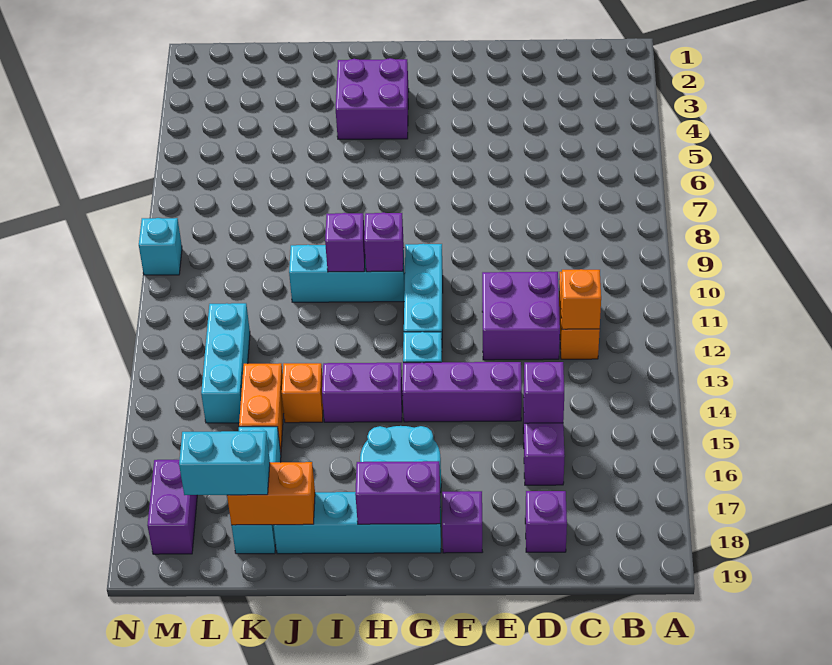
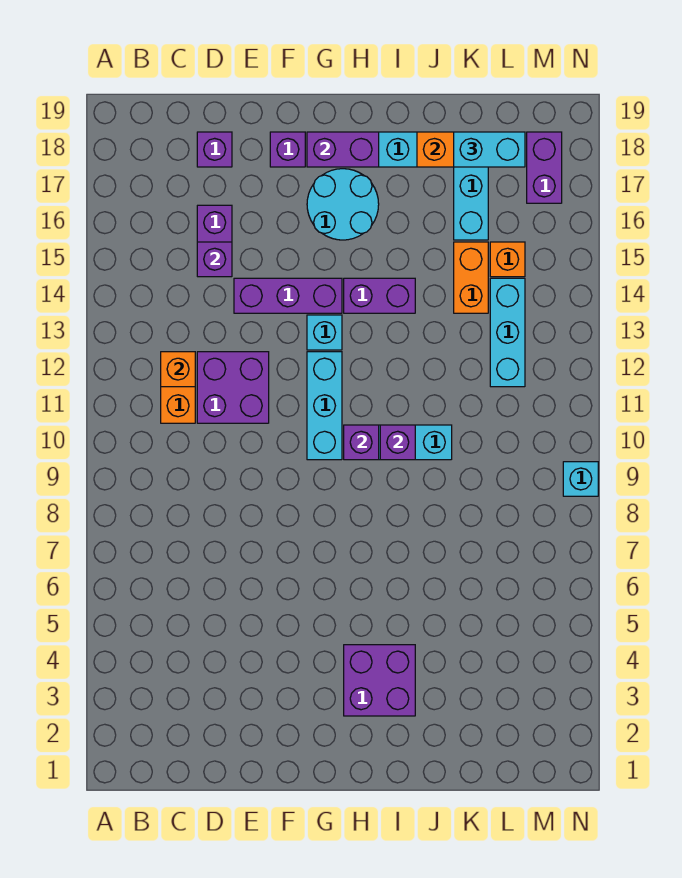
orange brick J14 level 1 -> orange brick L15 level 1

